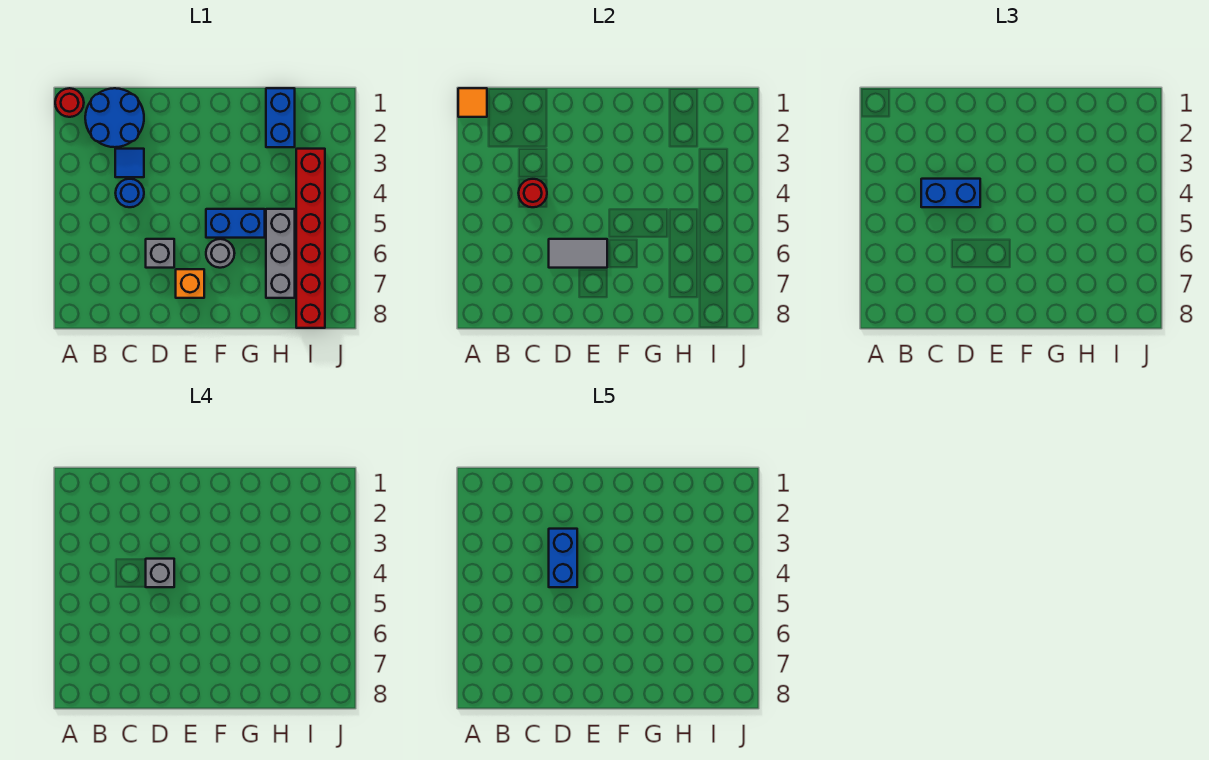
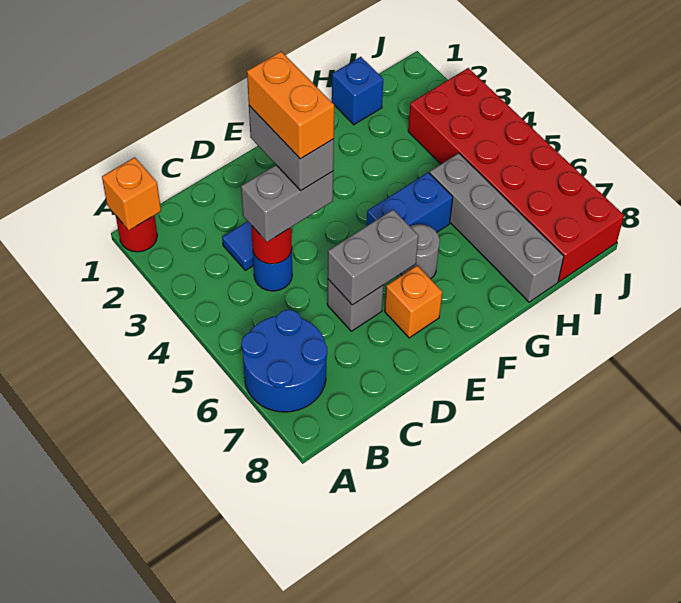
orange tile A1 level 2 -> orange brick A1 level 2
blue round brick B1:C2 level 1 -> blue round brick A6:B7 level 1
blue brick C4:D4 level 3 -> grey brick C4:D4 level 3
blue brick D3:D4 level 5 -> orange brick D3:D4 level 5
grey brick D4 level 4 -> grey brick D3:D4 level 4
grey tile D6:E6 level 2 -> grey brick D6:E6 level 2
blue brick H1:H2 level 1 -> blue brick H1 level 1
grey brick H5:H7 level 1 -> grey brick H5:H8 level 1
red brick I3:I8 level 1 -> red brick I3:J8 level 1

